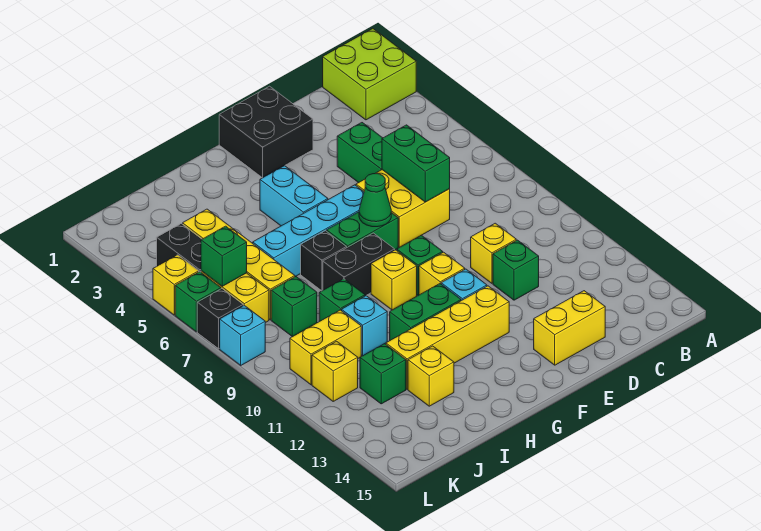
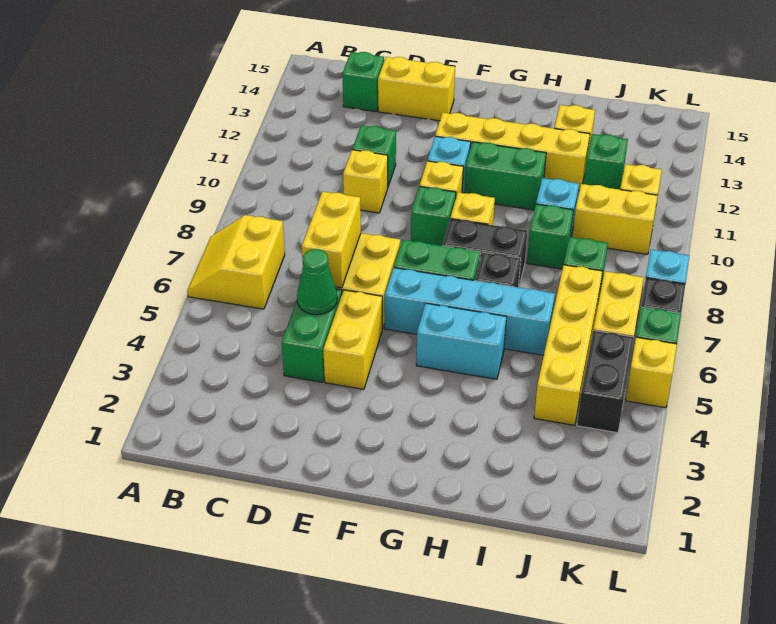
lime brick A1:B2 level 1 -> none
none -> yellow slope A6:B7 level 1 top B
green brick D6:D7 level 2 -> yellow brick D6:D7 level 2
black brick E1:F2 level 1 -> none
none -> yellow brick E4:E5 level 1
green cone F7 level 2 -> green cone D5 level 2
cyan brick G4:G5 level 1 -> cyan brick G5:H5 level 1
green brick K6 level 2 -> green brick C14 level 1

